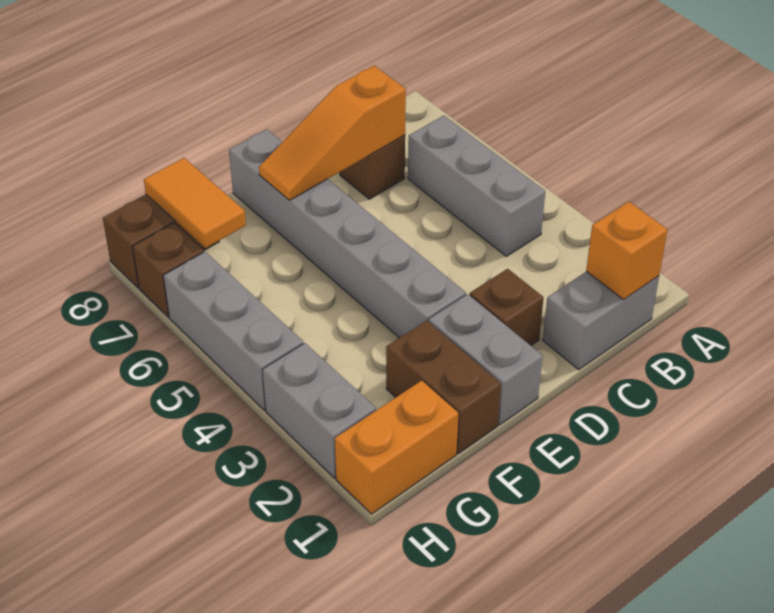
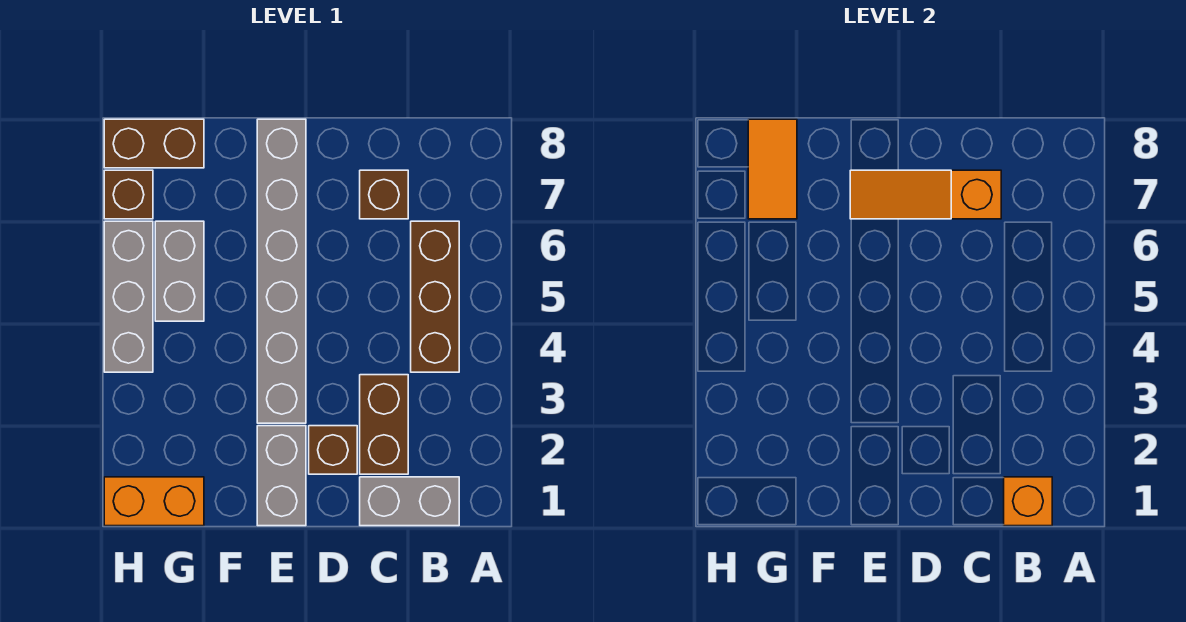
grey brick B4:B6 level 1 -> brown brick B4:B6 level 1
brown brick F1:F2 level 1 -> brown brick C2:C3 level 1
grey brick H2:H3 level 1 -> grey brick G5:G6 level 1

